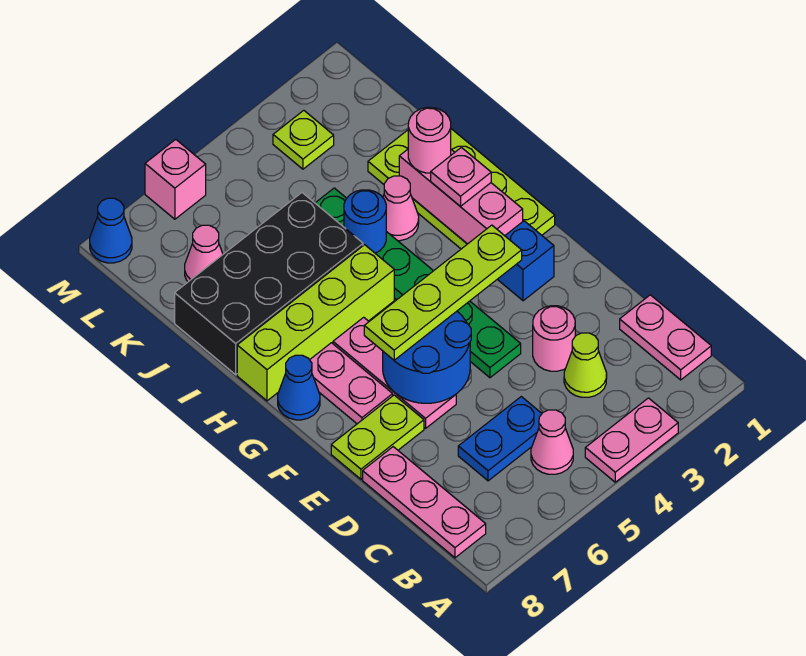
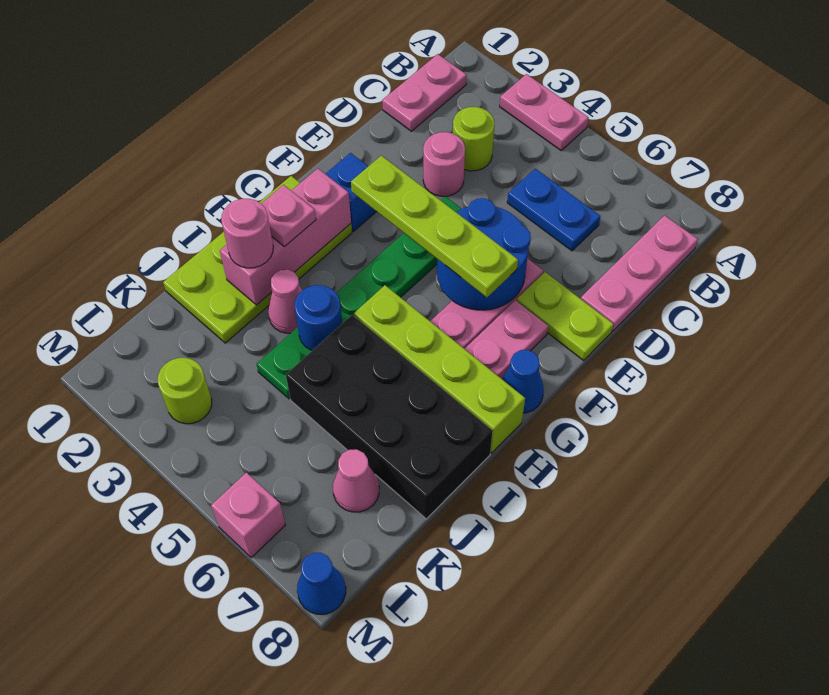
pink cone B5 level 1 -> none
lime cone C3 level 1 -> lime round brick C3 level 1
lime plate L3 level 1 -> lime round brick L3 level 1

